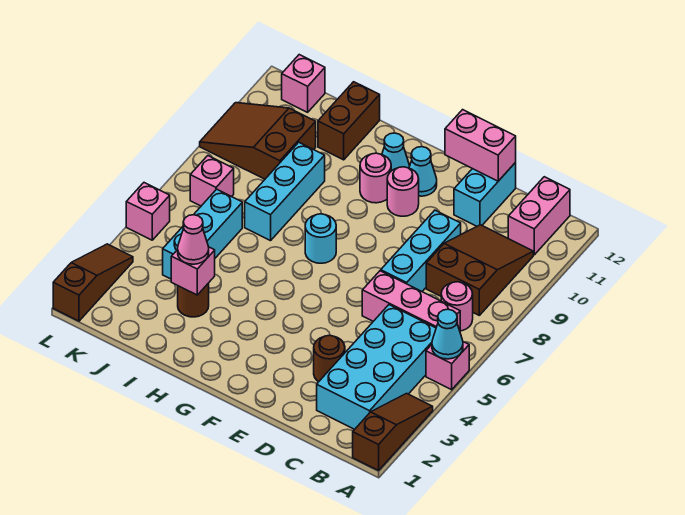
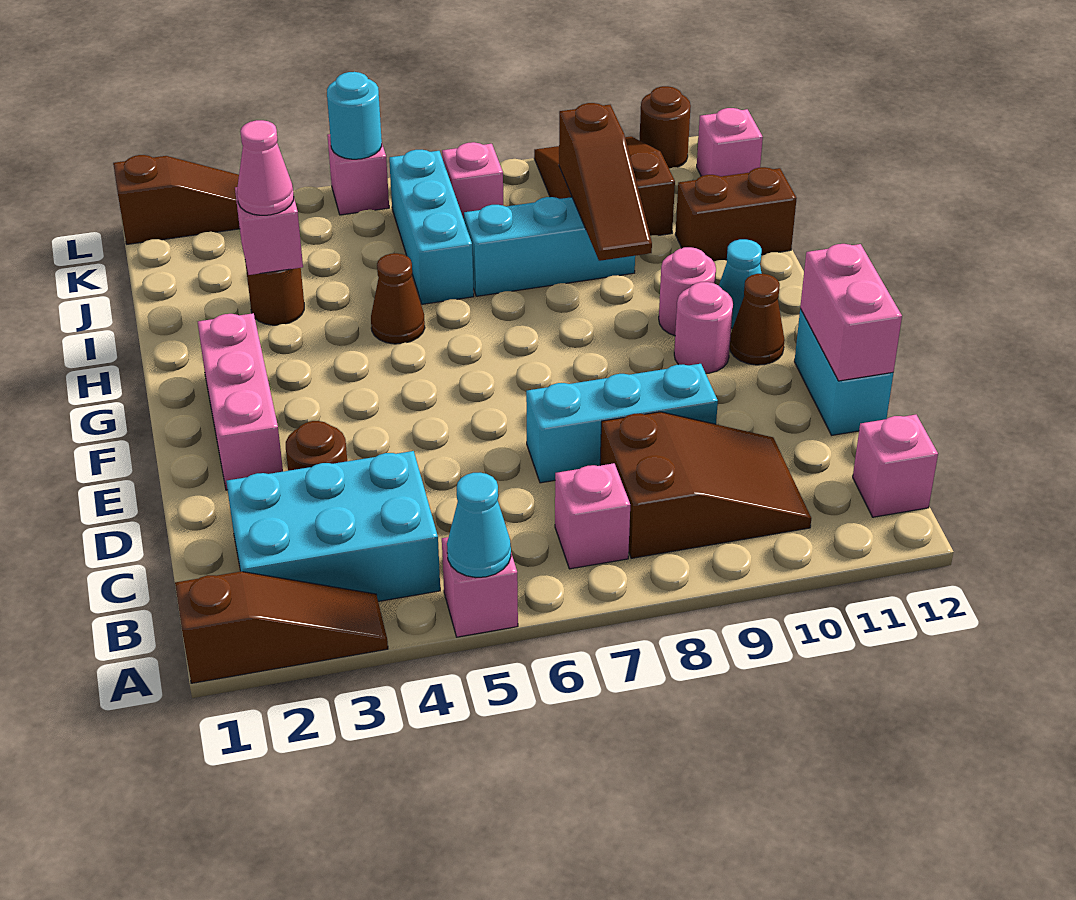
cyan brick B2:C5 level 1 -> cyan brick B2:C4 level 1
pink brick B6:D6 level 1 -> pink brick E2:G2 level 1
pink round brick B7 level 1 -> pink brick B7 level 1
pink brick B11:B12 level 1 -> pink brick B12 level 1
cyan brick D11:D12 level 1 -> cyan brick D12:E12 level 1
cyan cone F11 level 1 -> brown cone F11 level 1
cyan round brick G7 level 1 -> cyan round brick L5 level 2
none -> brown cone H5 level 1
none -> brown slope H9:J9 level 2 top J
cyan brick J4:J6 level 1 -> cyan brick I6:K6 level 1
none -> brown round brick L11 level 1

